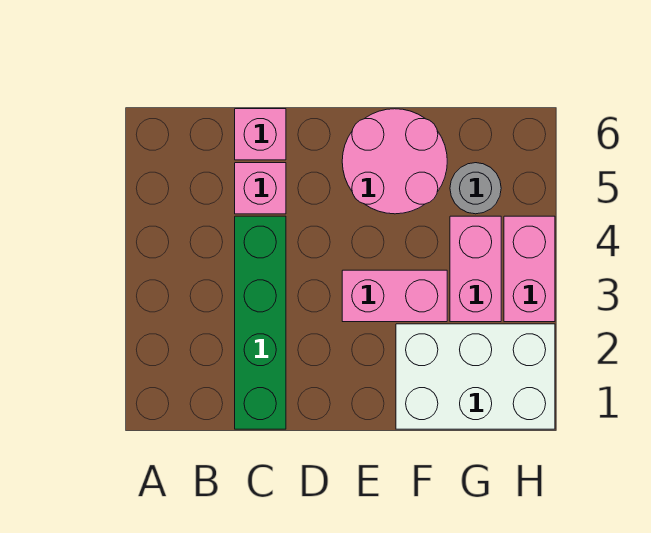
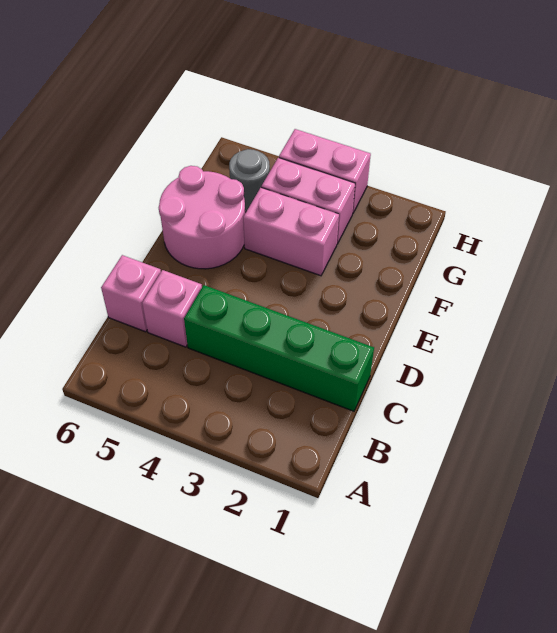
pink brick E3:F3 level 1 -> pink brick F3:F4 level 1
white brick F1:H2 level 1 -> none

